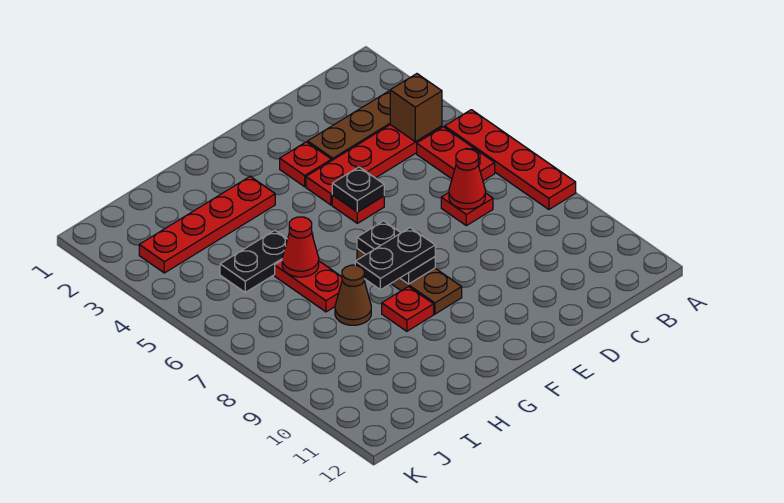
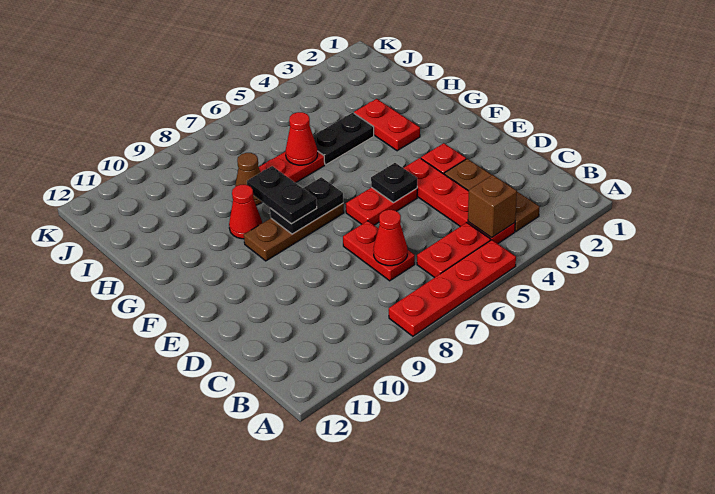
red plate C7 level 1 -> red plate C7:D7 level 1
red plate E5 level 1 -> red plate E5:E6 level 1
red plate G3:J3 level 1 -> red plate G3:H3 level 1
red plate G9 level 1 -> red cone G9 level 1
black plate H5:I5 level 1 -> black plate H4:H5 level 1

